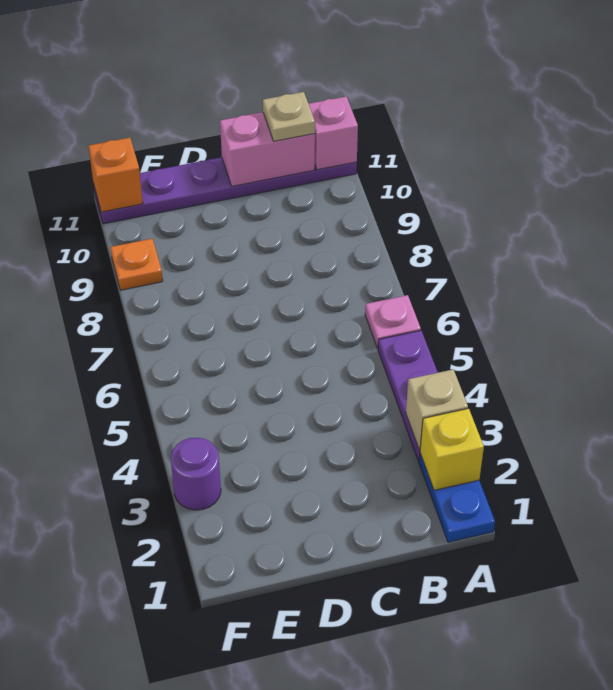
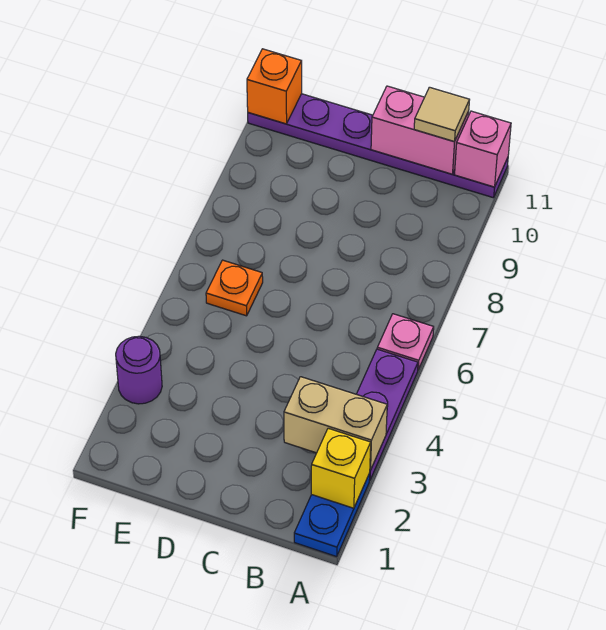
tan brick A3 level 2 -> tan brick A3:B3 level 2
tan plate B11 level 3 -> tan tile B11 level 3
orange plate F9 level 1 -> orange plate E6 level 1

